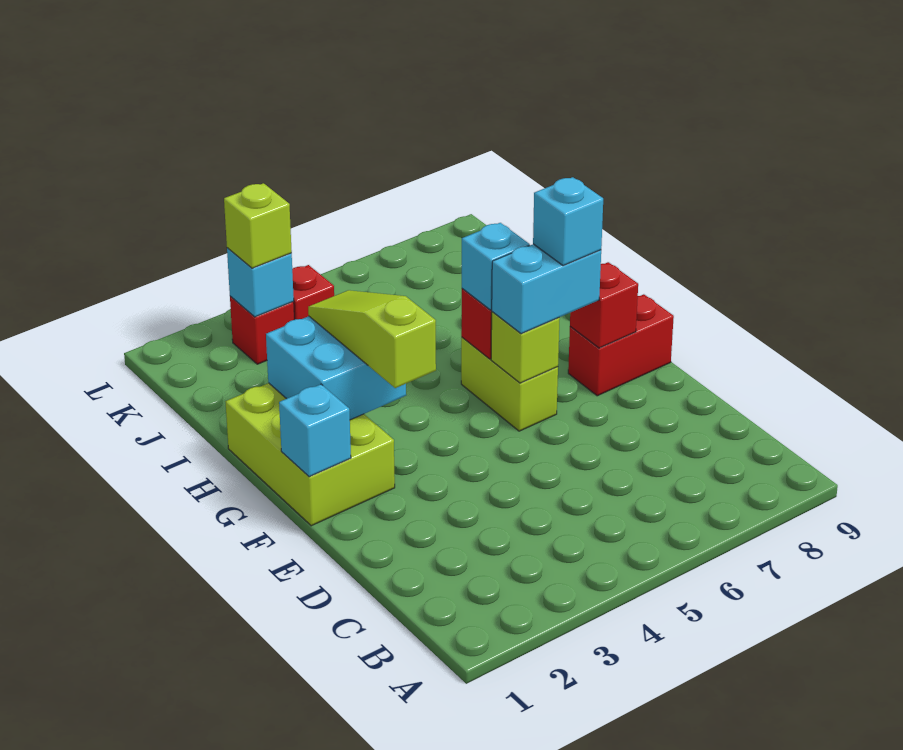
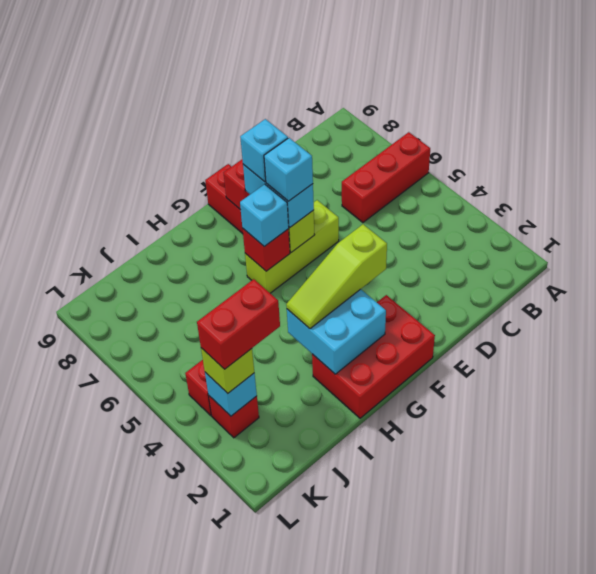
none -> red brick A6:C6 level 1
lime brick F1:H2 level 1 -> red brick F1:H2 level 1
cyan brick F1 level 2 -> cyan brick F6 level 4
lime brick F6:G6 level 1 -> lime brick E6:G6 level 1
none -> red brick J3:K3 level 4

